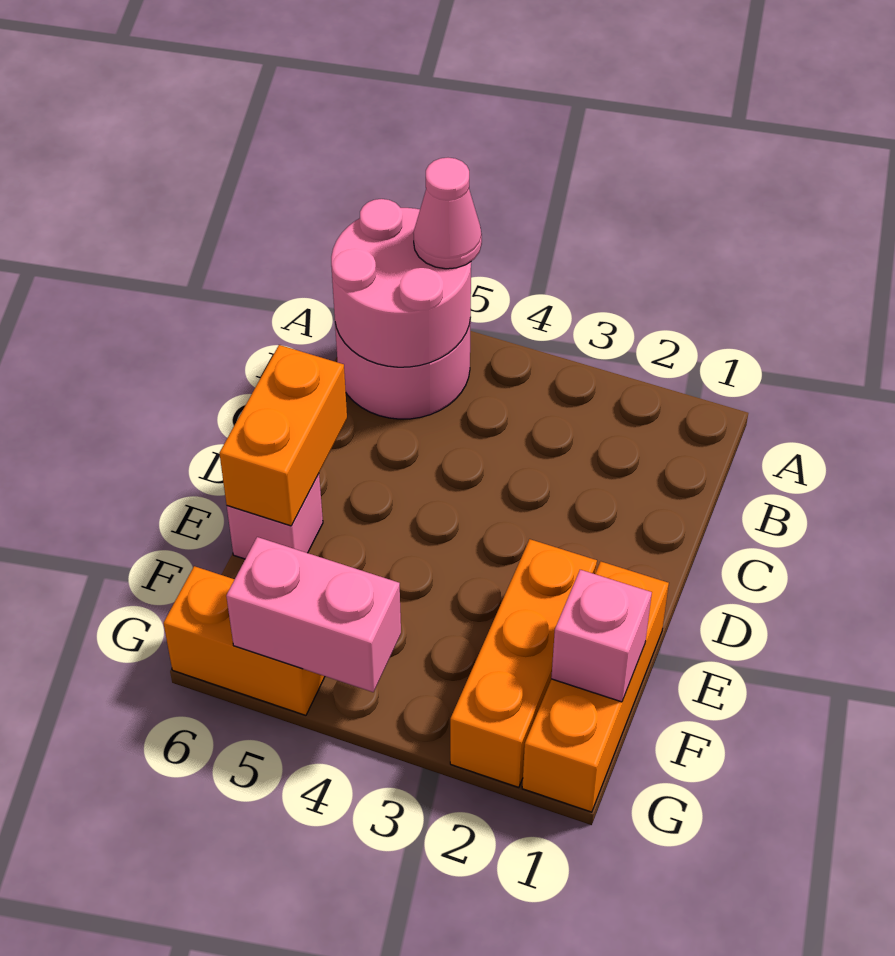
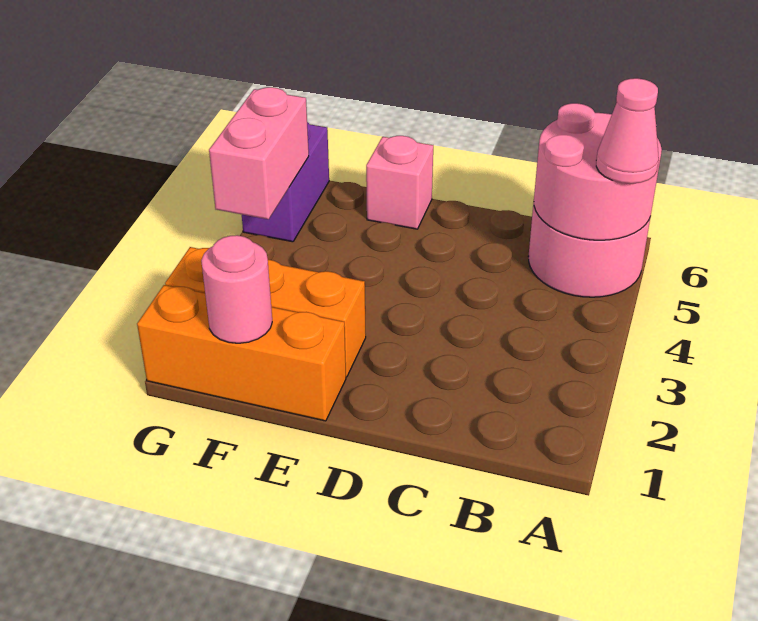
orange brick D6:E6 level 2 -> none
pink brick F1 level 2 -> pink round brick F1 level 2
orange brick G5:G6 level 1 -> purple brick G5:G6 level 1

